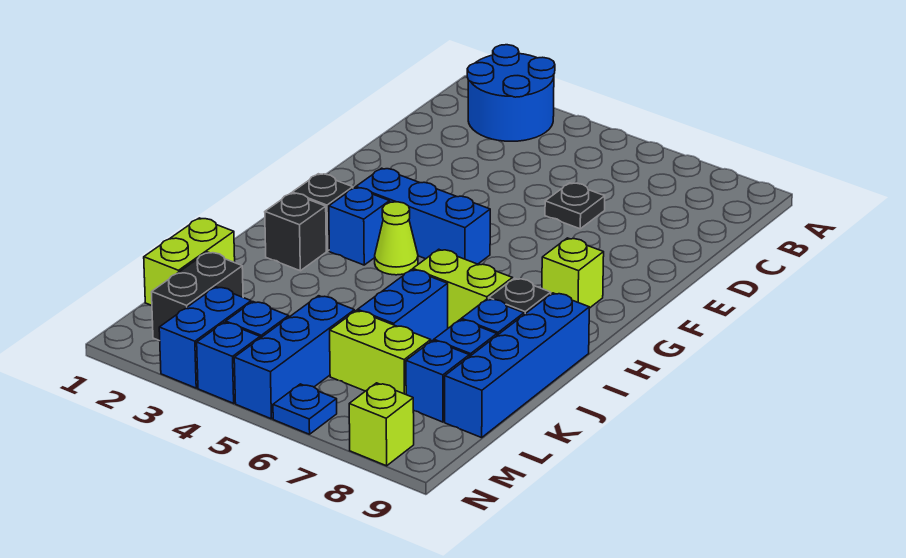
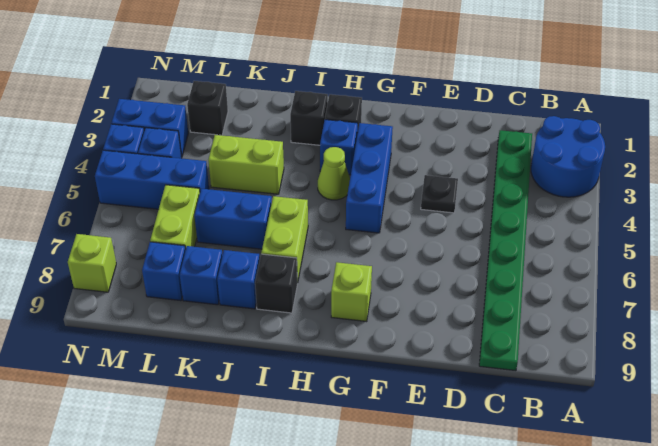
none -> green plate C2:C9 level 1
black plate D6 level 1 -> black plate E4 level 1
blue brick I9:L9 level 1 -> none
lime brick K1:L1 level 1 -> lime brick J4:K4 level 1
black brick L2:M2 level 1 -> black brick L2 level 1
blue plate N6 level 1 -> none

